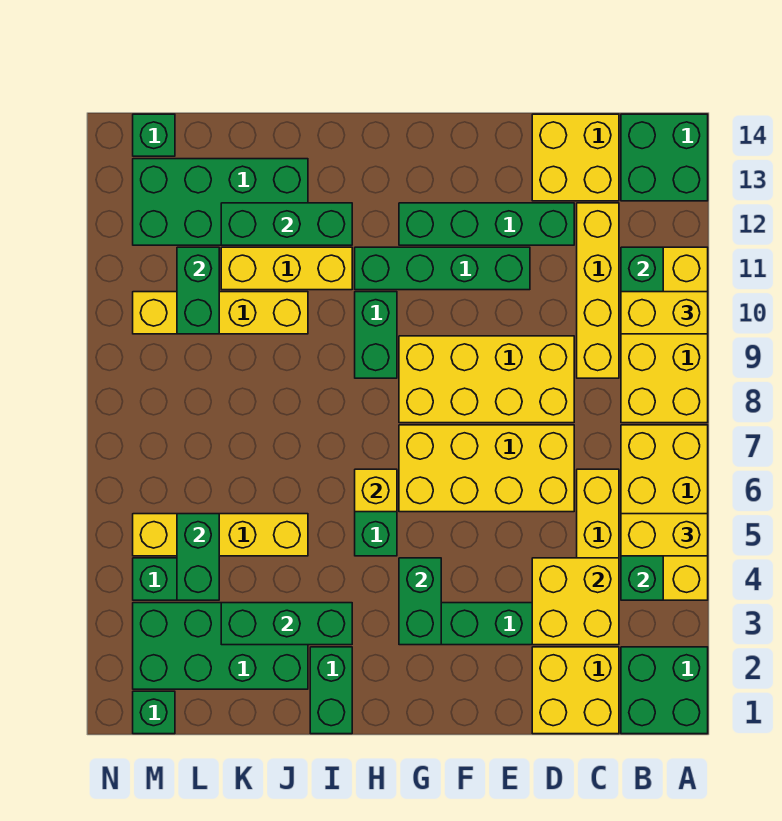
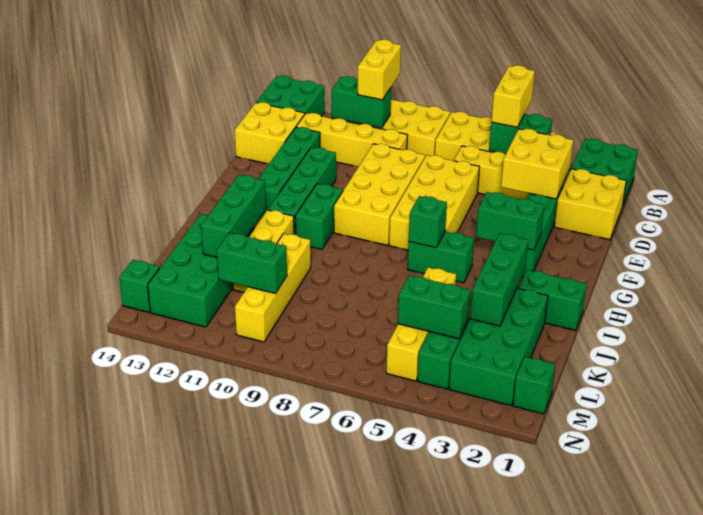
yellow brick H6 level 2 -> green brick H6 level 2
green brick H9:H10 level 1 -> green brick G10:H10 level 1

